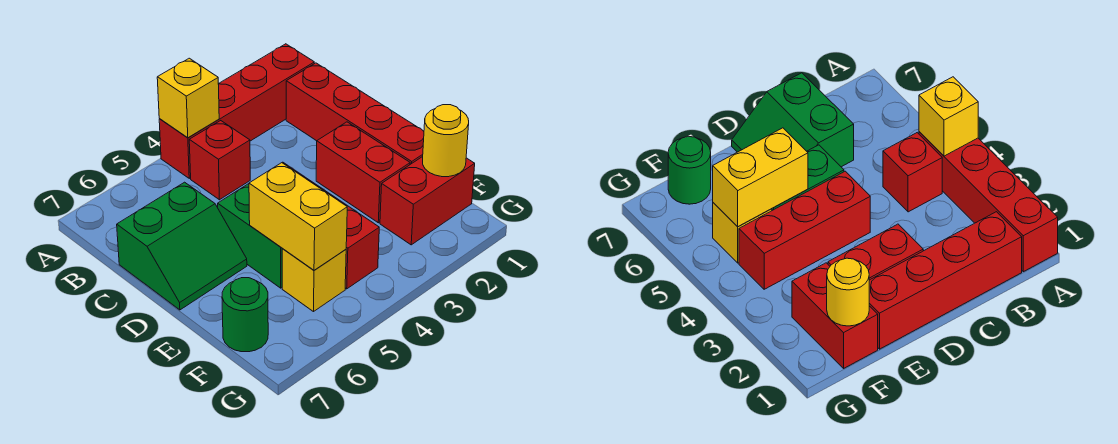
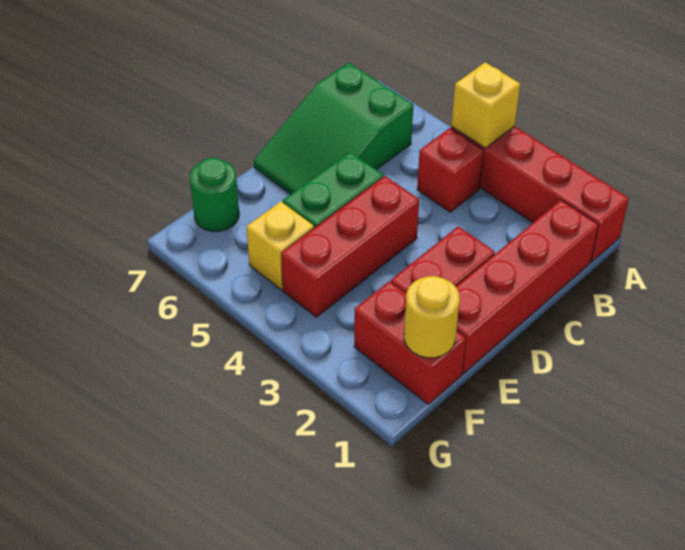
green slope C6:D7 level 1 top C -> green slope B6:D7 level 1 top B
yellow brick E5:F5 level 2 -> none

